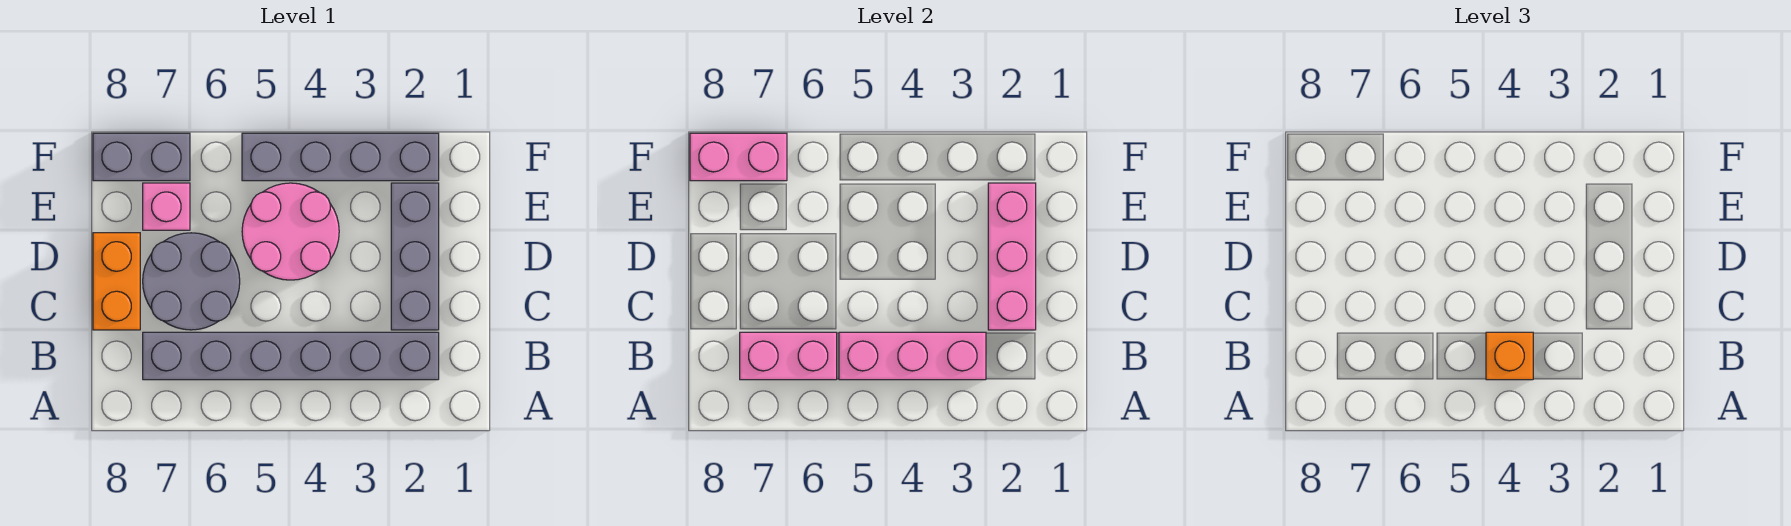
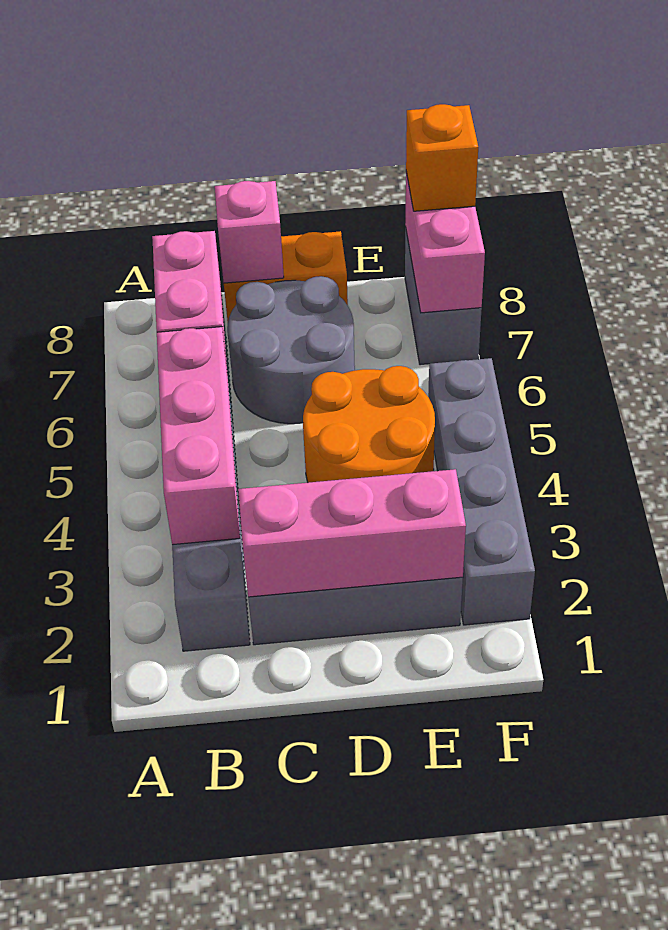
orange brick B4 level 3 -> orange brick F8 level 3
pink round brick D4:E5 level 1 -> orange round brick D4:E5 level 1
pink brick E7 level 1 -> pink brick C8 level 2

